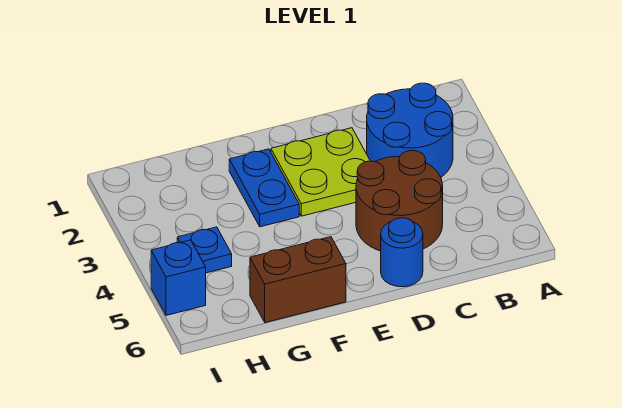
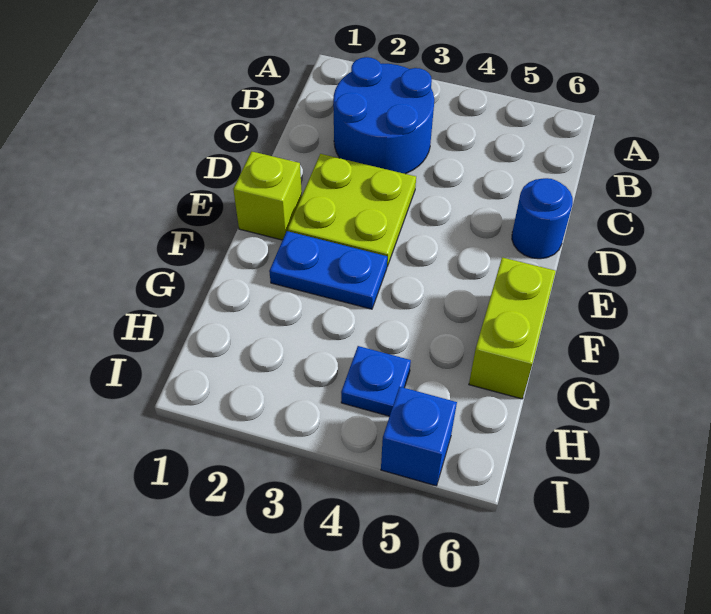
brown round brick C4:D5 level 1 -> none
none -> lime brick E1 level 1
brown brick F6:G6 level 1 -> lime brick F6:G6 level 1

